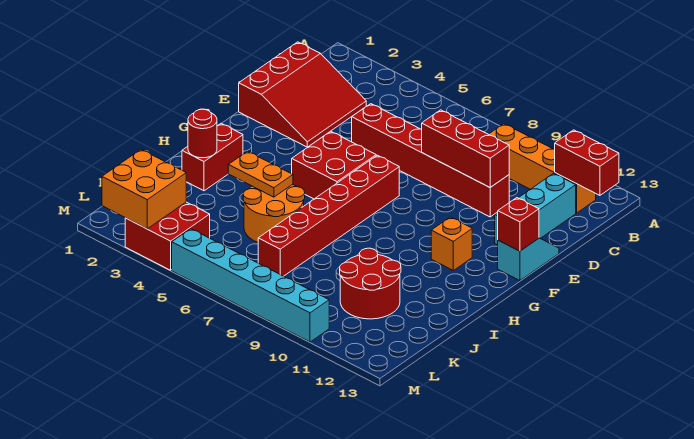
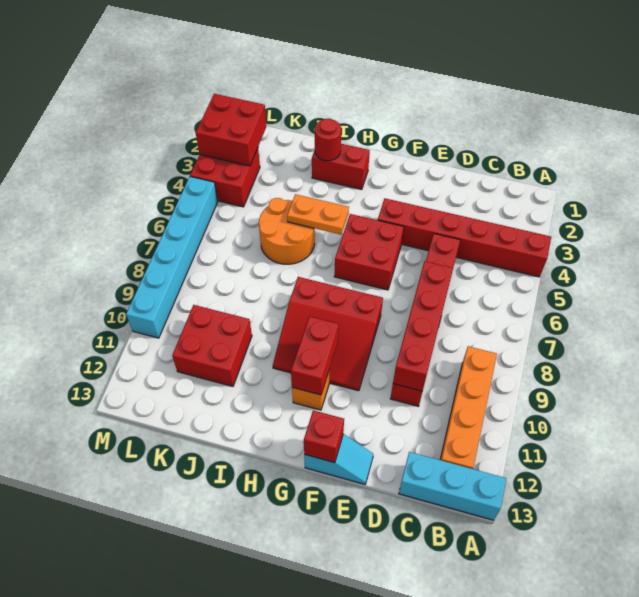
red brick B12:B13 level 2 -> red brick G10:G11 level 2
red slope C1:E3 level 1 top 1 -> red slope F8:H10 level 1 top 8
cyan brick C12:E12 level 1 -> cyan brick A13:C13 level 1
red brick D8:D10 level 2 -> red brick D7:D10 level 2
red brick F7:K7 level 1 -> red brick A4:F4 level 1
orange plate I4:I5 level 2 -> orange plate H5:I5 level 2
red round brick J10:K11 level 1 -> red brick J10:K11 level 1
orange brick L2:M3 level 2 -> red brick L2:M3 level 2

